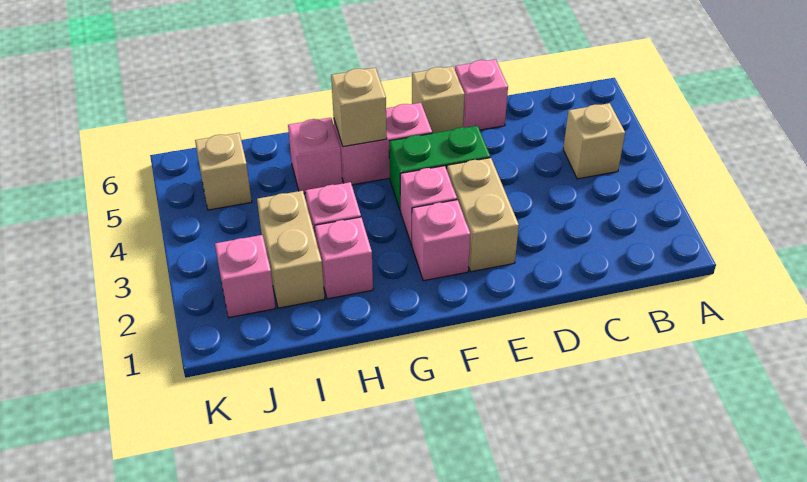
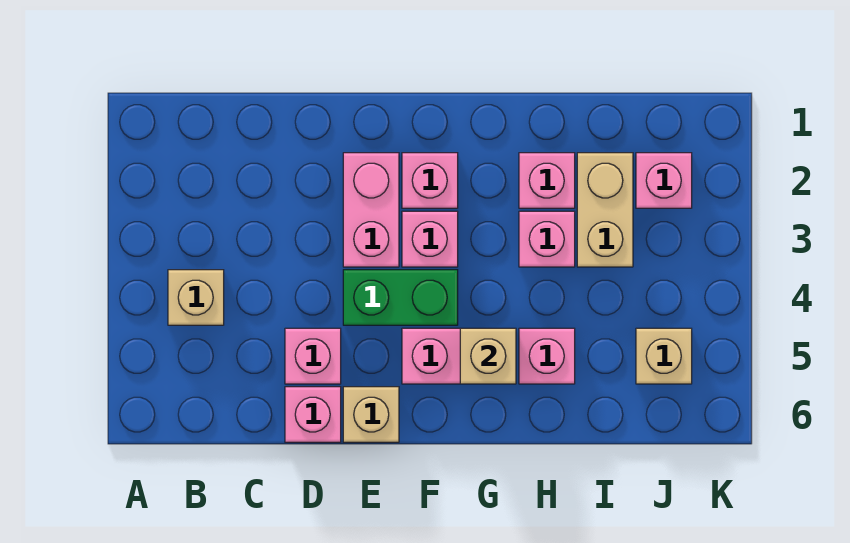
none -> pink brick D5 level 1
tan brick E2:E3 level 1 -> pink brick E2:E3 level 1

